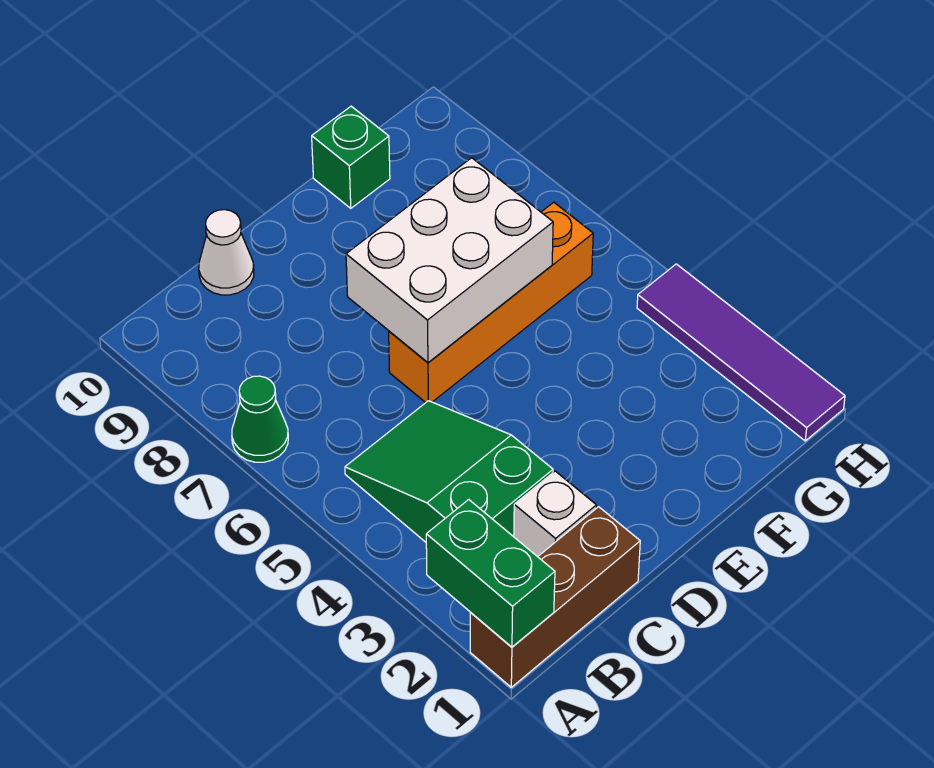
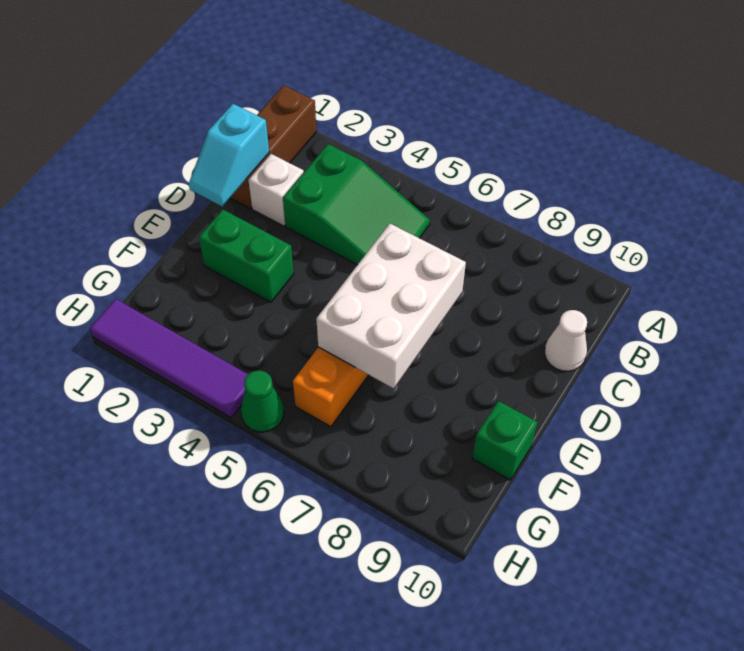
green brick A1:A2 level 2 -> green brick E2:E3 level 1
green cone A7 level 1 -> green cone H5 level 1
none -> cyan slope C1:D1 level 2 top C

